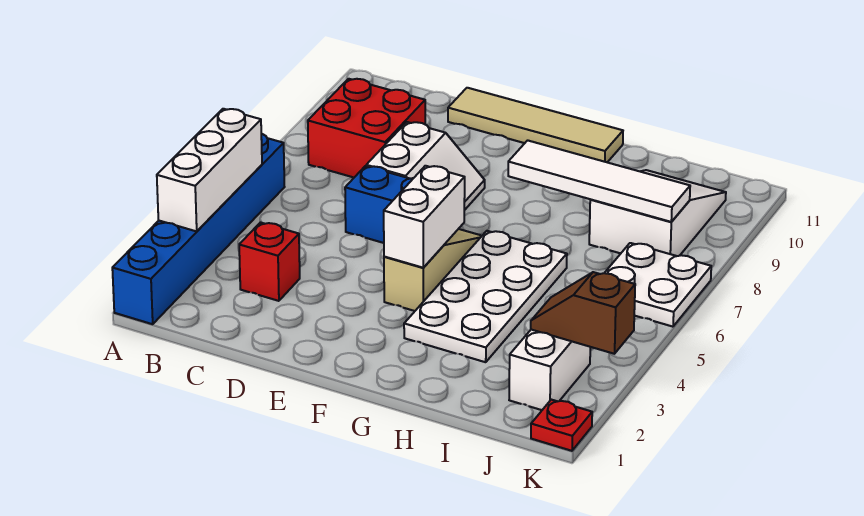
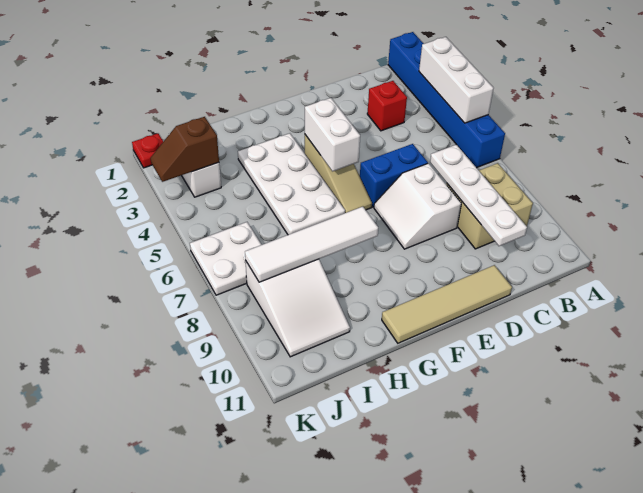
red brick B8:C9 level 1 -> tan brick B8:C9 level 1
none -> white plate C7:C10 level 2
brown slope J3:K3 level 2 top K -> brown slope J3:K3 level 2 top J

